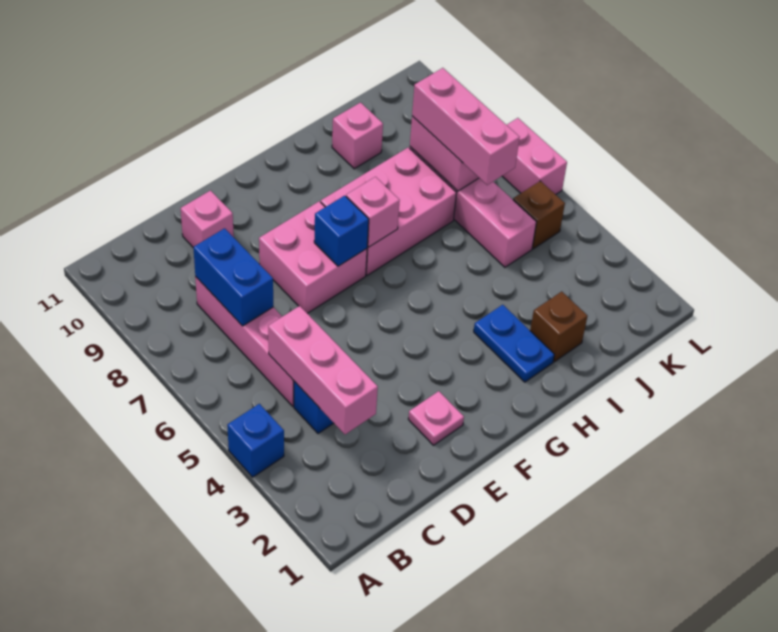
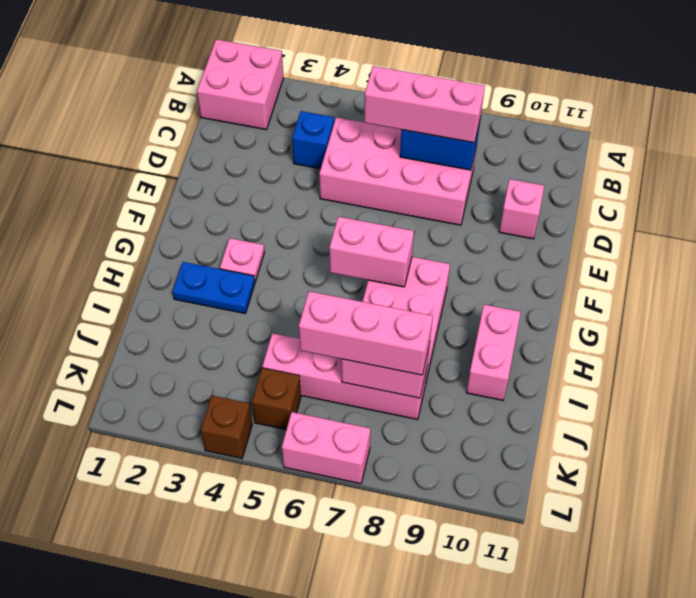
blue brick A4 level 1 -> none
pink brick C3:C5 level 2 -> pink brick C6:C8 level 3
pink brick C5:C8 level 1 -> pink brick C5:D8 level 1
pink plate E2 level 1 -> pink plate G3 level 1
pink brick E7:F8 level 1 -> pink brick A1:B2 level 1
blue brick F7 level 2 -> none
pink brick G7 level 2 -> pink brick G6:G7 level 2
brown brick I2 level 1 -> brown brick L4 level 1
pink brick I10 level 1 -> pink brick H10:I10 level 1

